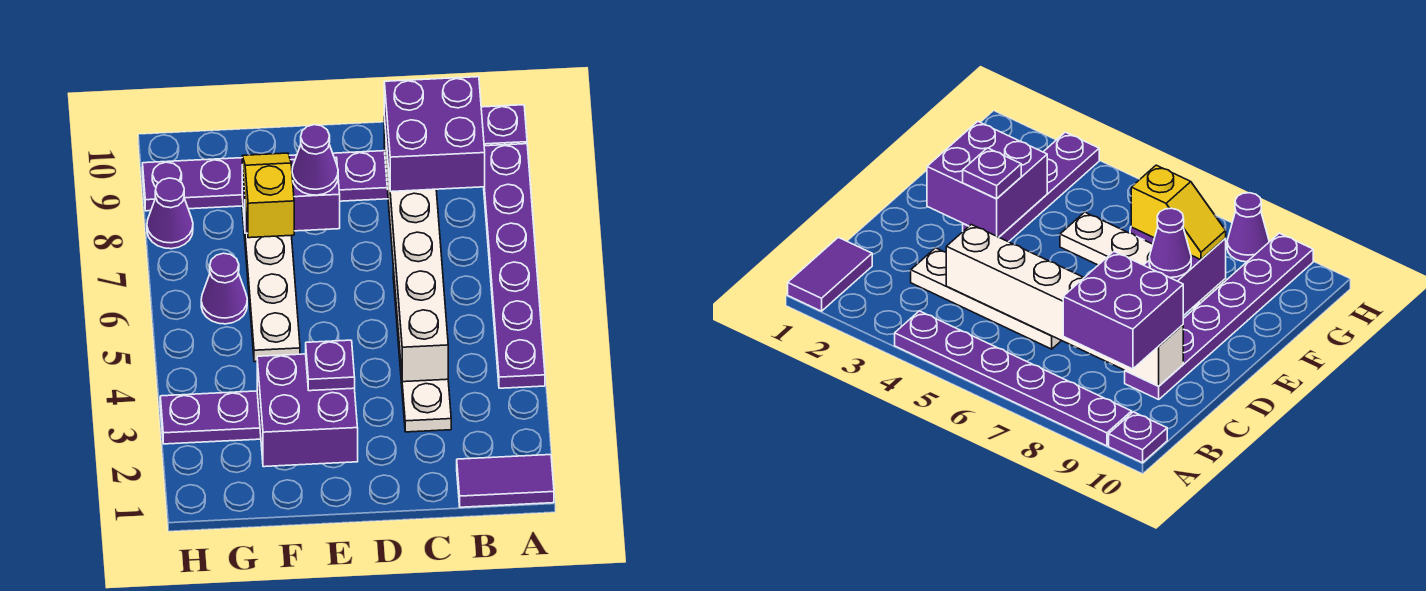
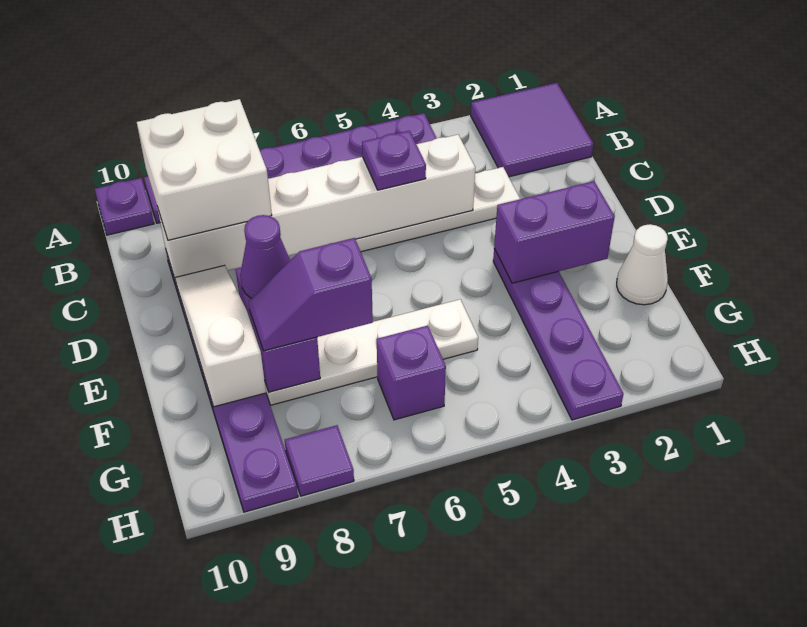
purple tile A1:B1 level 1 -> purple tile A1:B2 level 1
purple brick B8:C9 level 3 -> white brick B8:C9 level 3
none -> white slope D9:F9 level 2 top F
purple brick E2:F3 level 2 -> purple brick E2:E3 level 2
purple plate E3 level 3 -> purple plate C5 level 3
none -> white cone F1 level 1
yellow slope F7:F8 level 3 top 7 -> purple slope F7:F8 level 3 top 7
purple cone G6 level 1 -> purple brick G6 level 1
purple cone H8 level 1 -> purple tile H8 level 1

